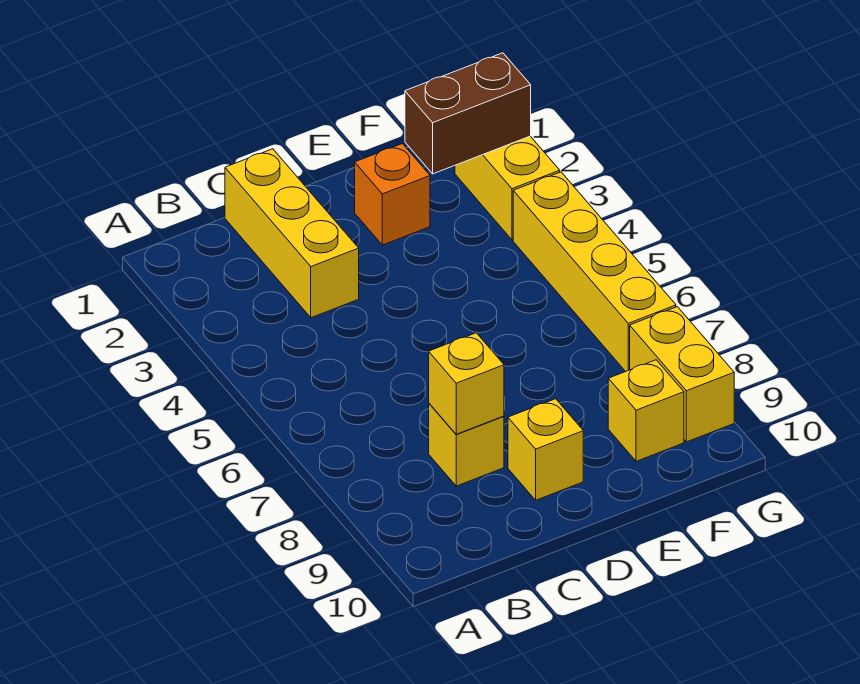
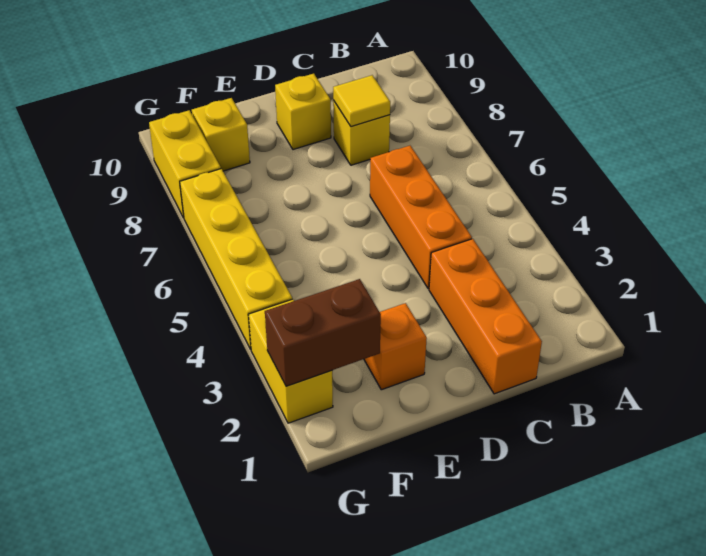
yellow brick C1:C3 level 1 -> orange brick C1:C3 level 1
none -> orange brick C4:C6 level 1
yellow brick C8 level 2 -> yellow tile C8 level 2

